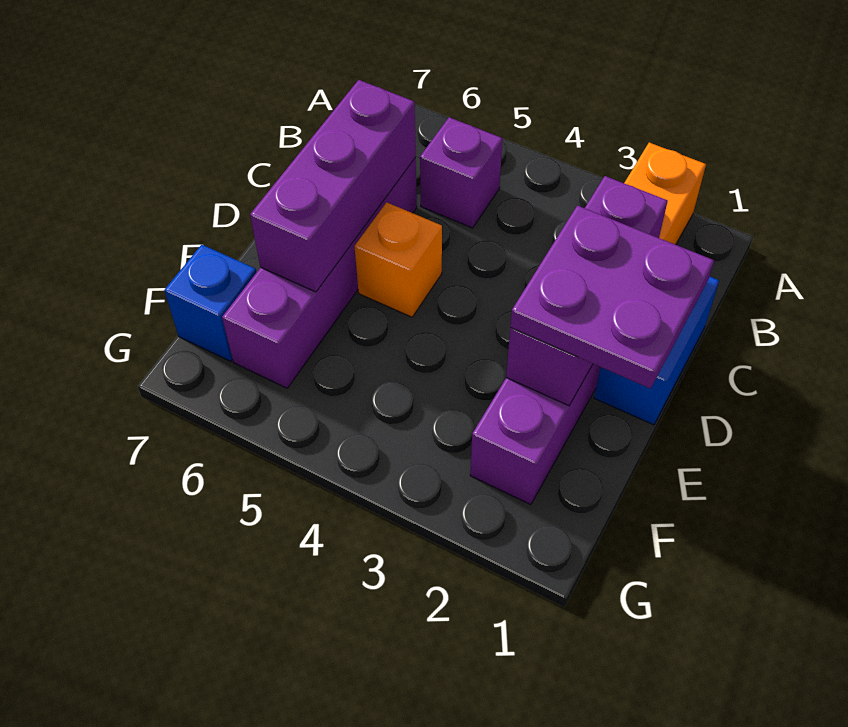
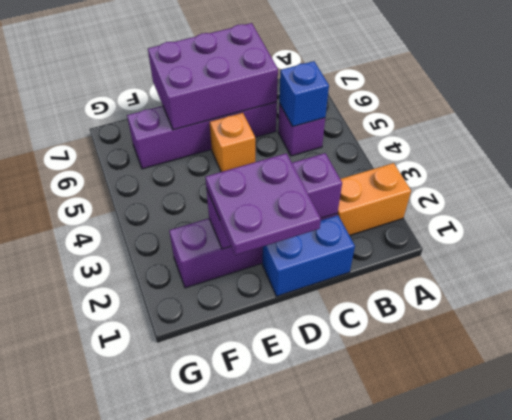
purple brick C6:E6 level 2 -> purple brick C6:E7 level 2
blue brick F7 level 1 -> blue brick B5 level 2

